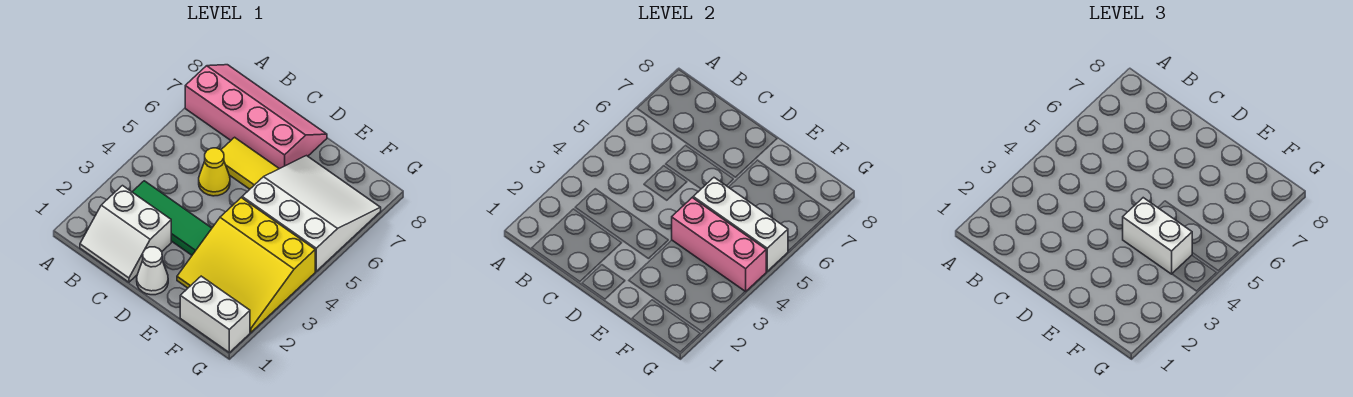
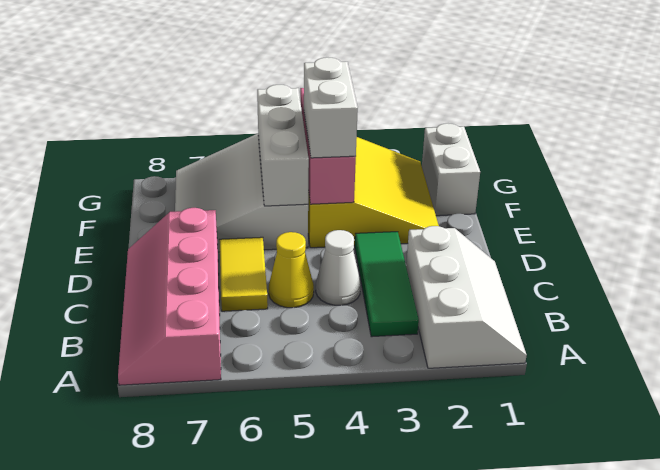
white slope B1:C2 level 1 top 2 -> white slope A1:C2 level 1 top 2
white cone D1 level 1 -> white cone C4 level 1

